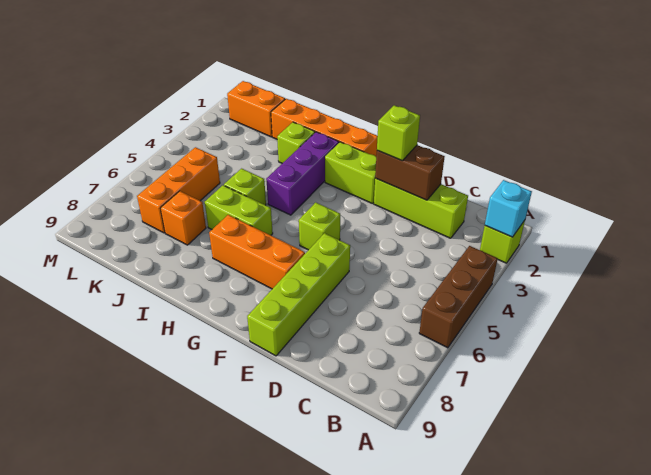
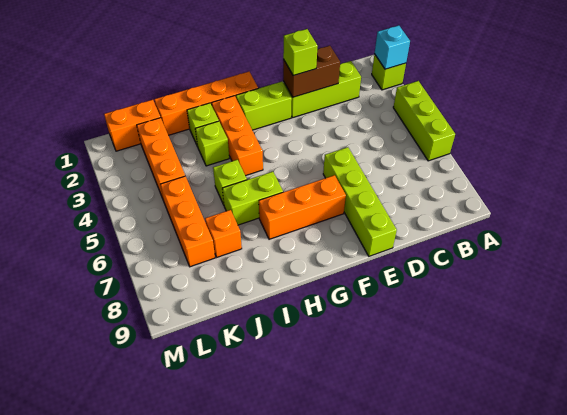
brown brick A4:A6 level 1 -> lime brick A4:A6 level 1
lime brick F5 level 1 -> lime brick I3 level 1
purple brick H2:H4 level 1 -> orange brick H2:H4 level 1
none -> orange brick K2:K4 level 1

